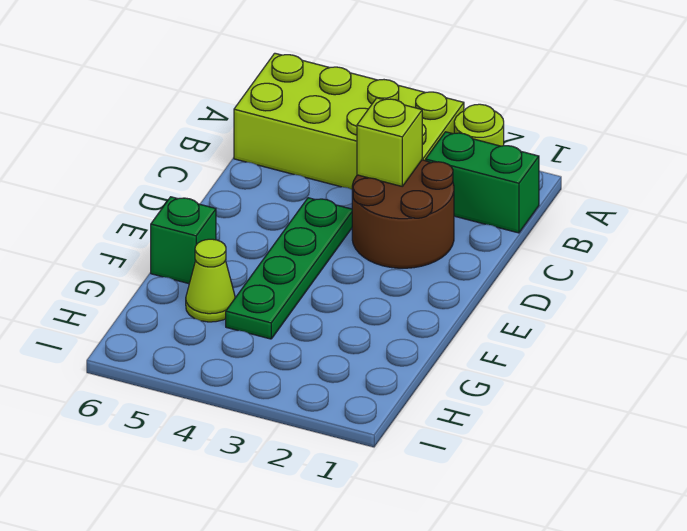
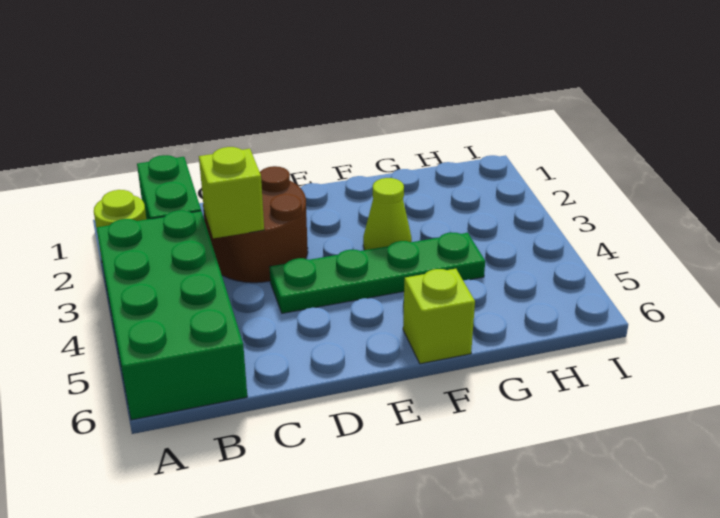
lime brick A3:B6 level 1 -> green brick A3:B6 level 1
green brick F6 level 1 -> lime brick F6 level 1
lime cone G5 level 1 -> lime cone F3 level 1

